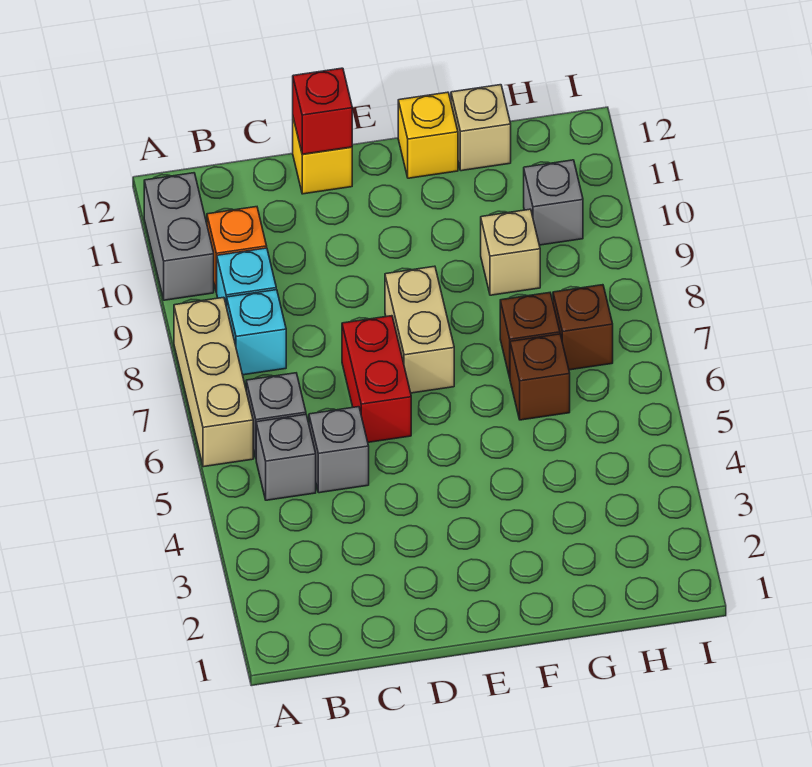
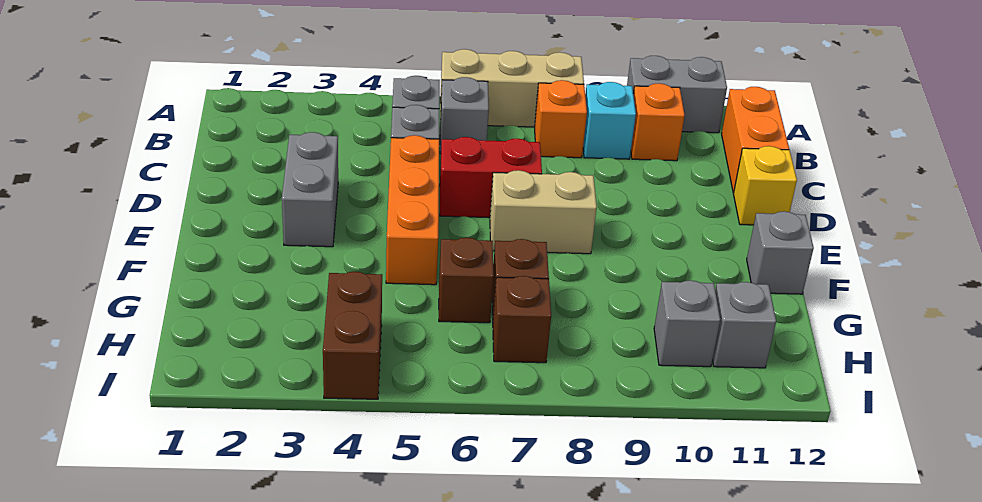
cyan brick B8 level 1 -> orange brick B8 level 1
none -> orange brick B12:C12 level 1
none -> grey brick D3:E3 level 1
none -> orange brick D5:F5 level 1
red brick D12 level 2 -> none
yellow brick F12 level 1 -> grey brick F12 level 1
tan brick G9 level 1 -> none
tan brick G12 level 1 -> none
none -> brown brick H4:I4 level 1
none -> grey brick H11 level 1

